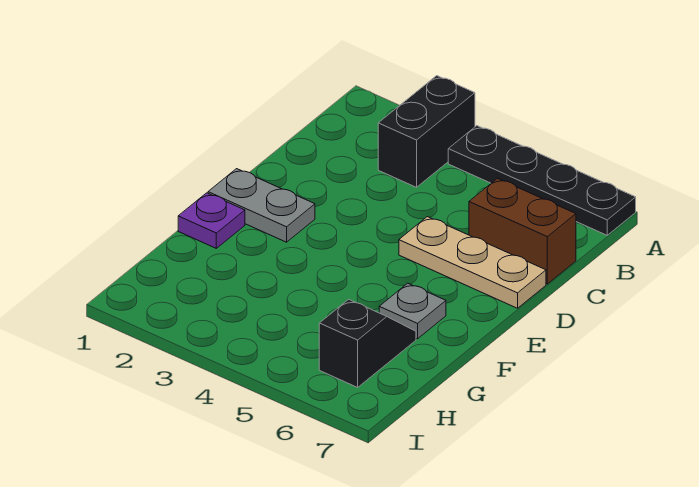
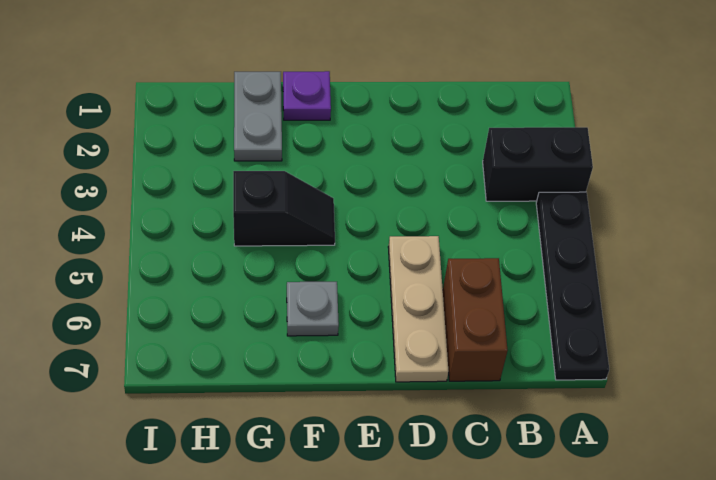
grey plate E1:E2 level 1 -> grey plate G1:G2 level 1
black slope G6:H6 level 1 top H -> black slope F4:G4 level 1 top G

